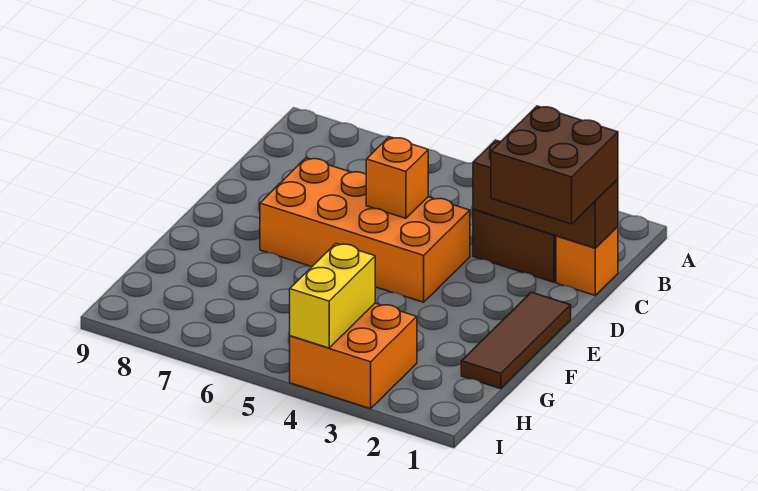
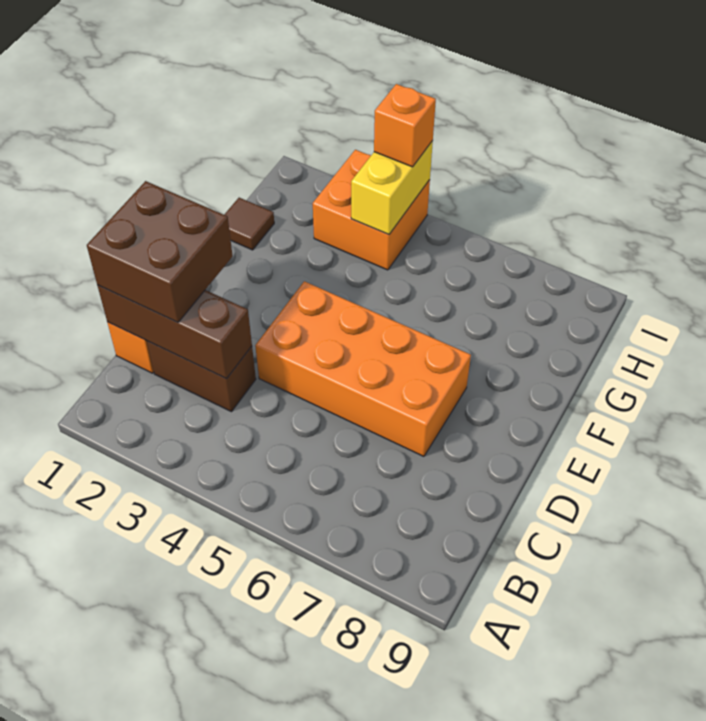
orange brick D5 level 2 -> orange brick I4 level 3
brown tile E1:G1 level 1 -> brown tile G1 level 1

